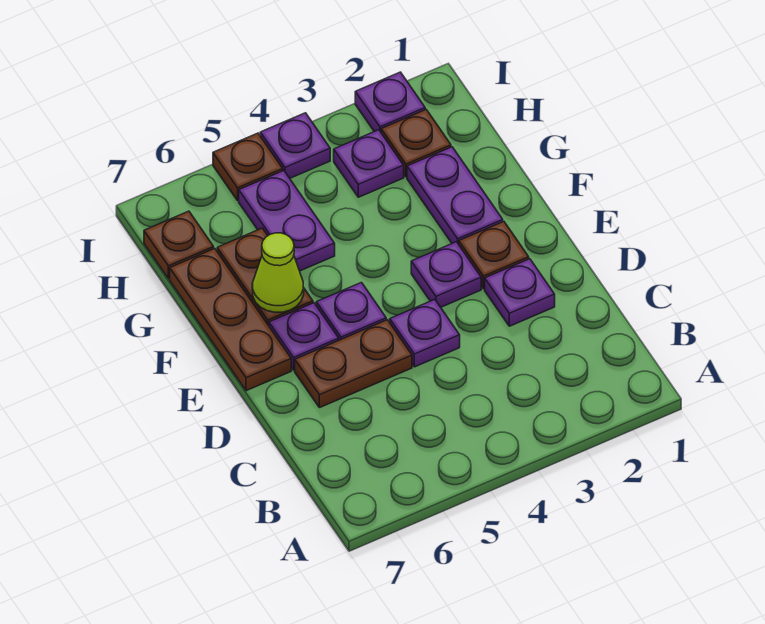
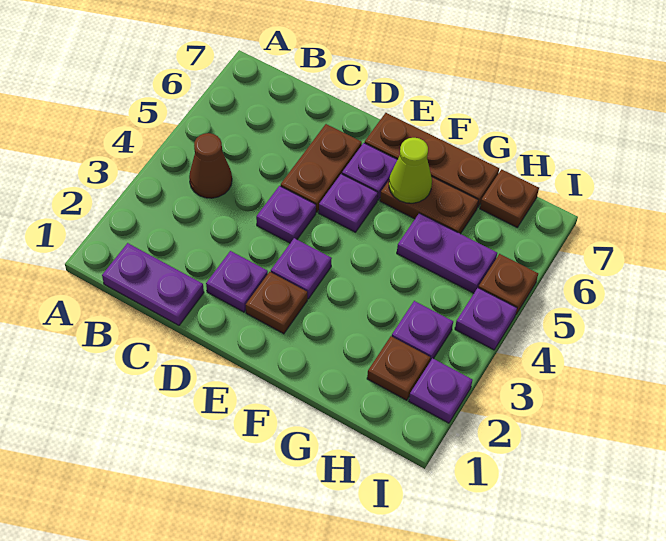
none -> brown cone B4 level 1
purple plate F2:G2 level 1 -> purple plate B1:C1 level 1

